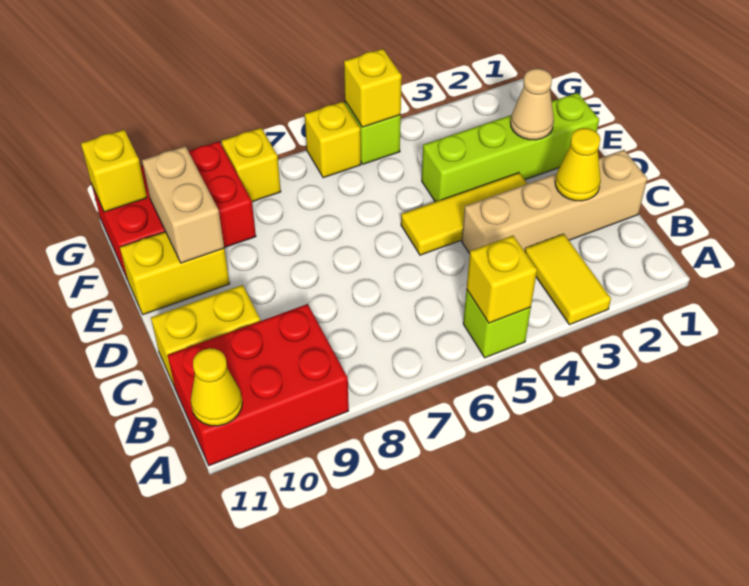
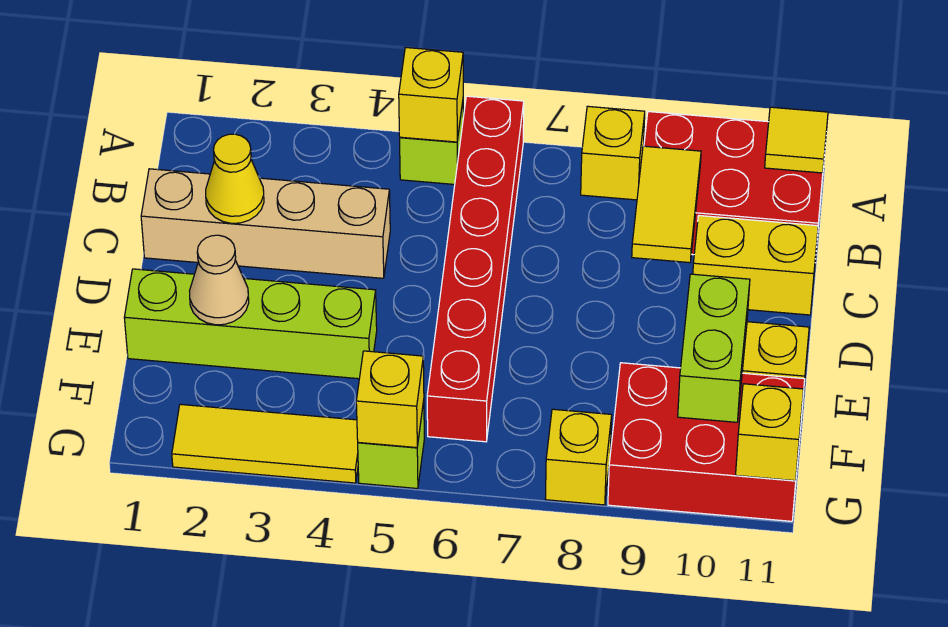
yellow tile A3:B3 level 1 -> yellow tile B9:C9 level 2
none -> red brick A6:F6 level 1
yellow cone A11 level 2 -> yellow tile A11 level 2
yellow tile D3:D5 level 1 -> yellow tile G2:G4 level 1
tan brick E10:F10 level 2 -> lime brick E10:F10 level 2
yellow brick G6 level 1 -> yellow brick A8 level 1

